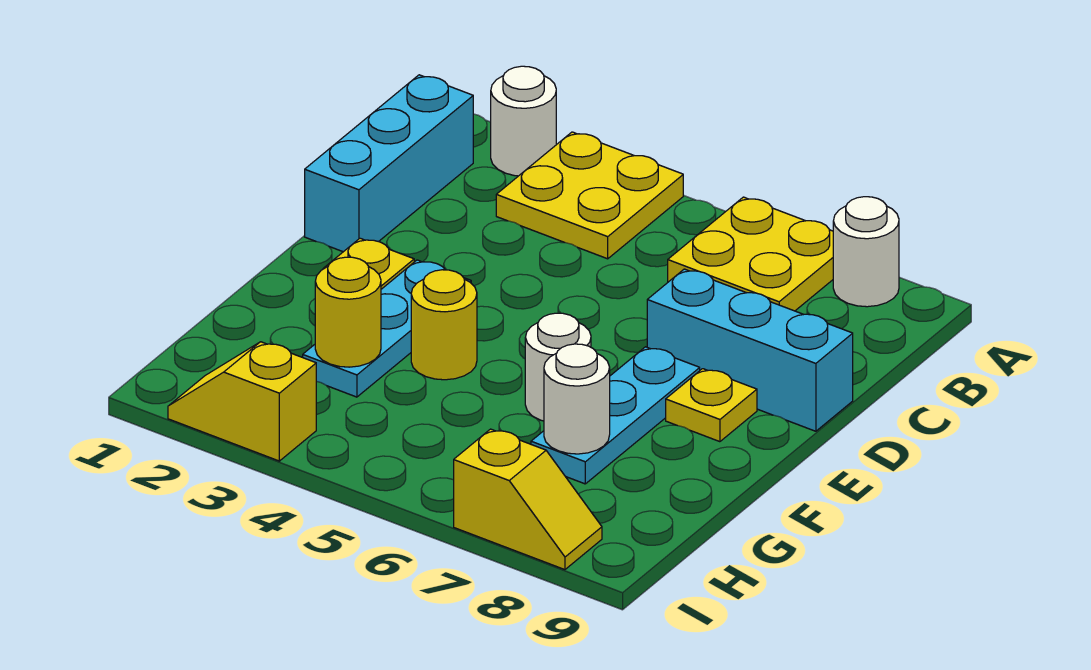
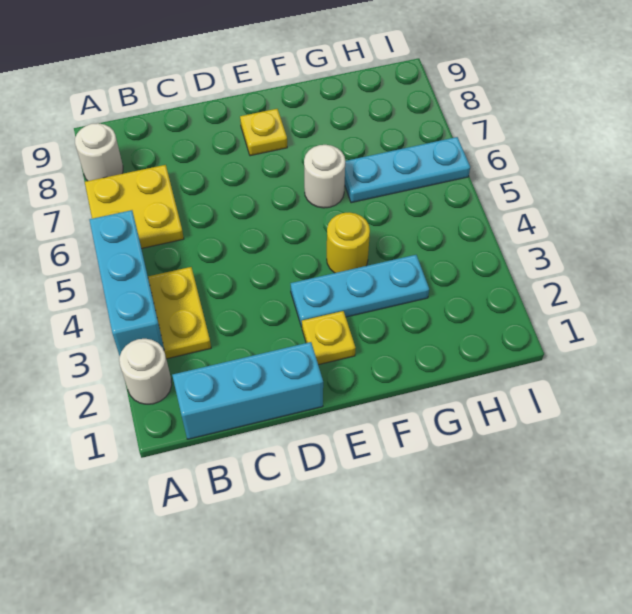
cyan brick D7:D9 level 1 -> cyan brick A3:A5 level 2
cyan plate E7:G7 level 1 -> cyan plate G6:I6 level 1
yellow round brick G3 level 2 -> none
white round brick G7 level 2 -> none
yellow slope I2:I3 level 1 top 3 -> none
yellow slope I7:I8 level 1 top 7 -> none

